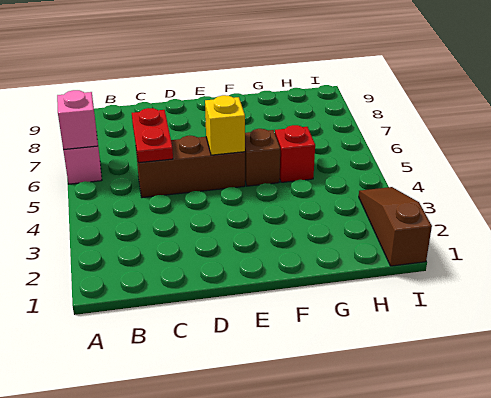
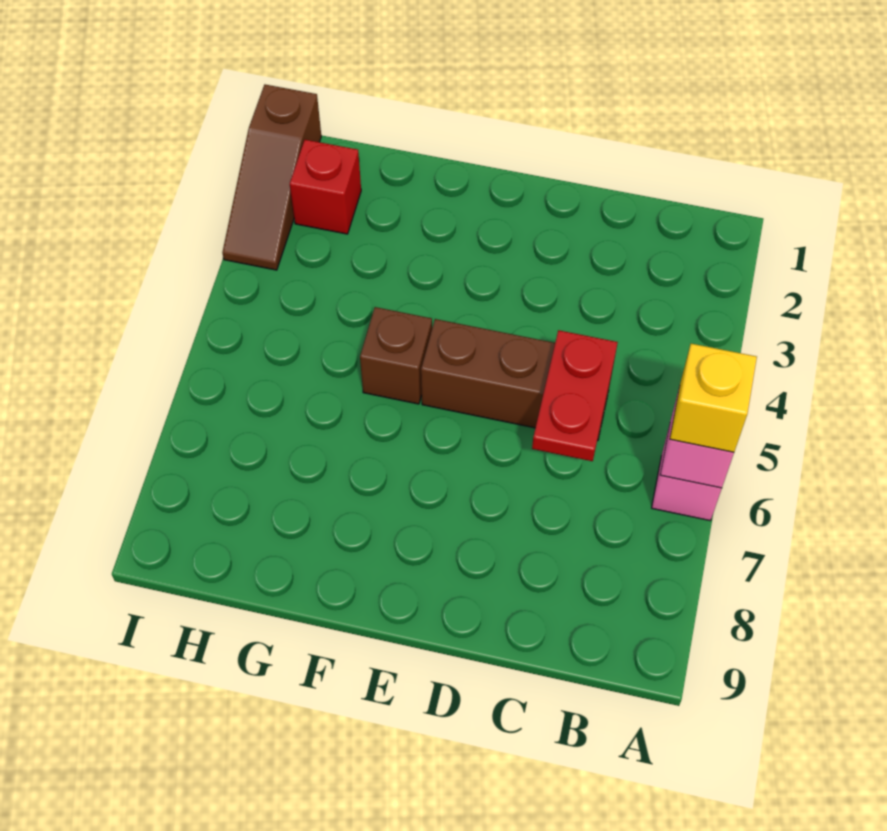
yellow brick E5 level 2 -> yellow brick A6 level 3
red brick G5 level 1 -> red brick H2 level 1

